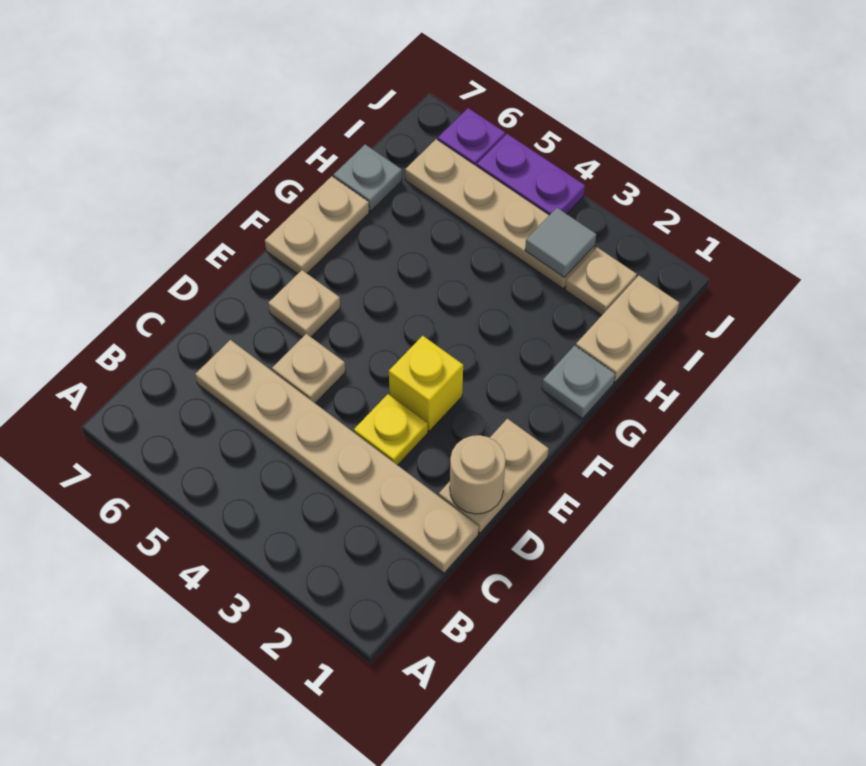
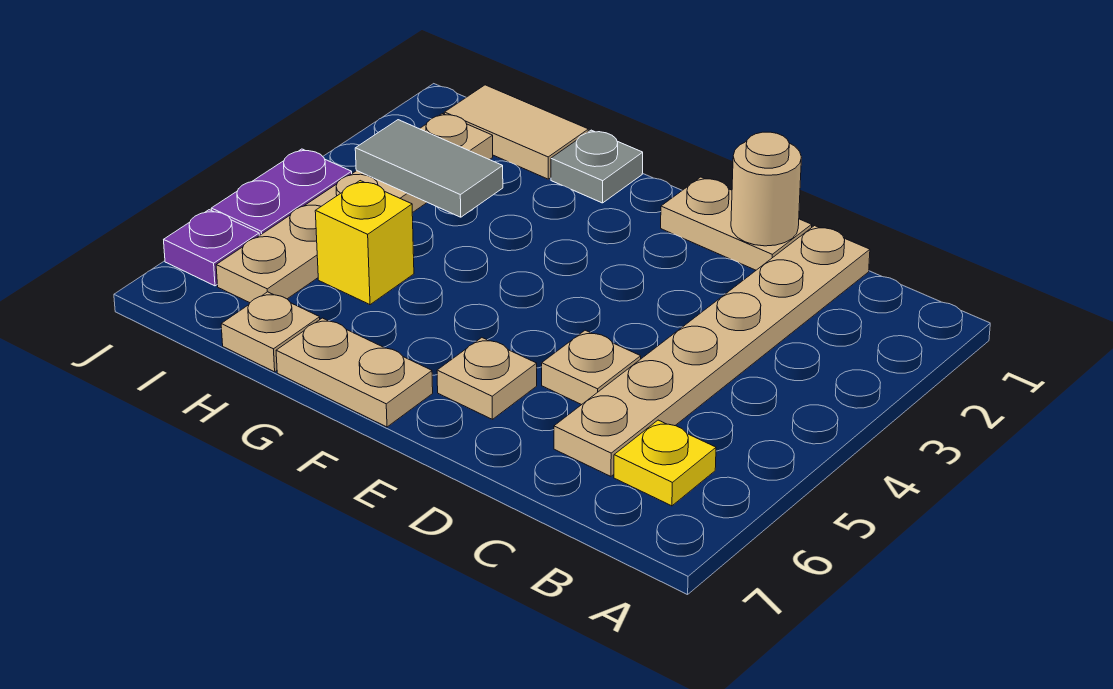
yellow plate D3 level 1 -> yellow plate B6 level 1
yellow brick E3 level 1 -> yellow brick H5 level 1
tan plate H1:I1 level 1 -> tan tile H1:I1 level 1
grey plate H7 level 1 -> tan plate H7 level 1
grey tile I3 level 2 -> grey tile H3:I3 level 2

